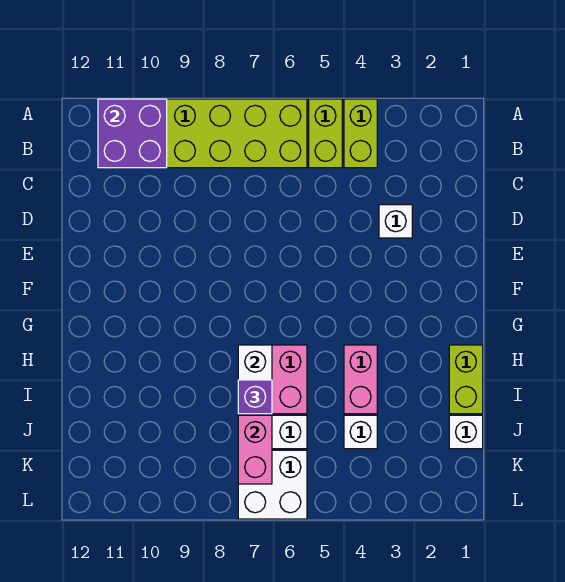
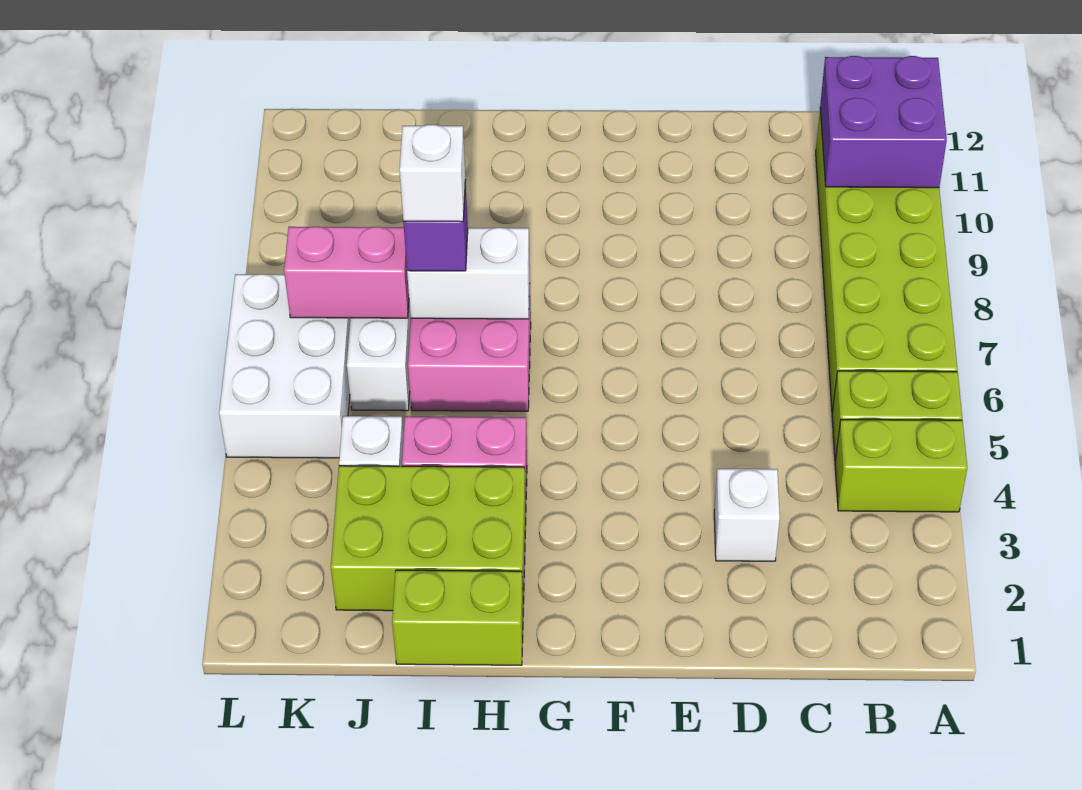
none -> lime brick H2:J3 level 1
white brick J1 level 1 -> white brick I7 level 4
white brick K6:L7 level 1 -> white brick K5:L7 level 1

